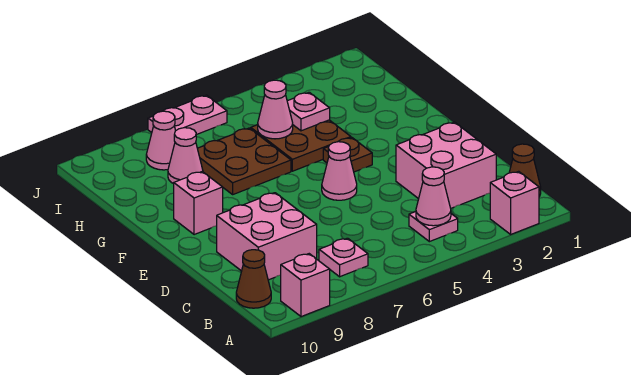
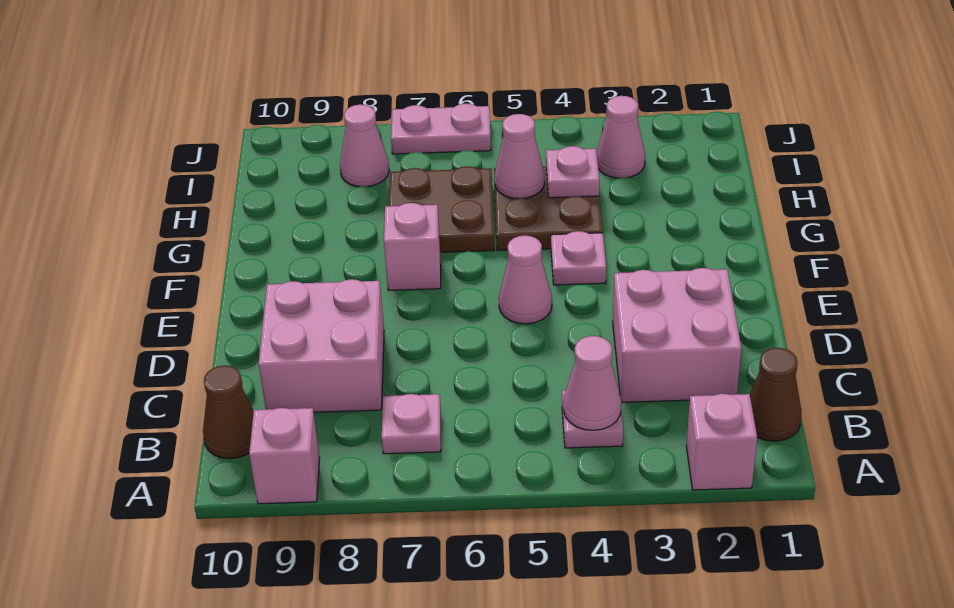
brown plate F4 level 1 -> pink plate F4 level 1
pink brick F9 level 1 -> pink brick F7 level 1
pink cone H8 level 1 -> pink cone I3 level 1

